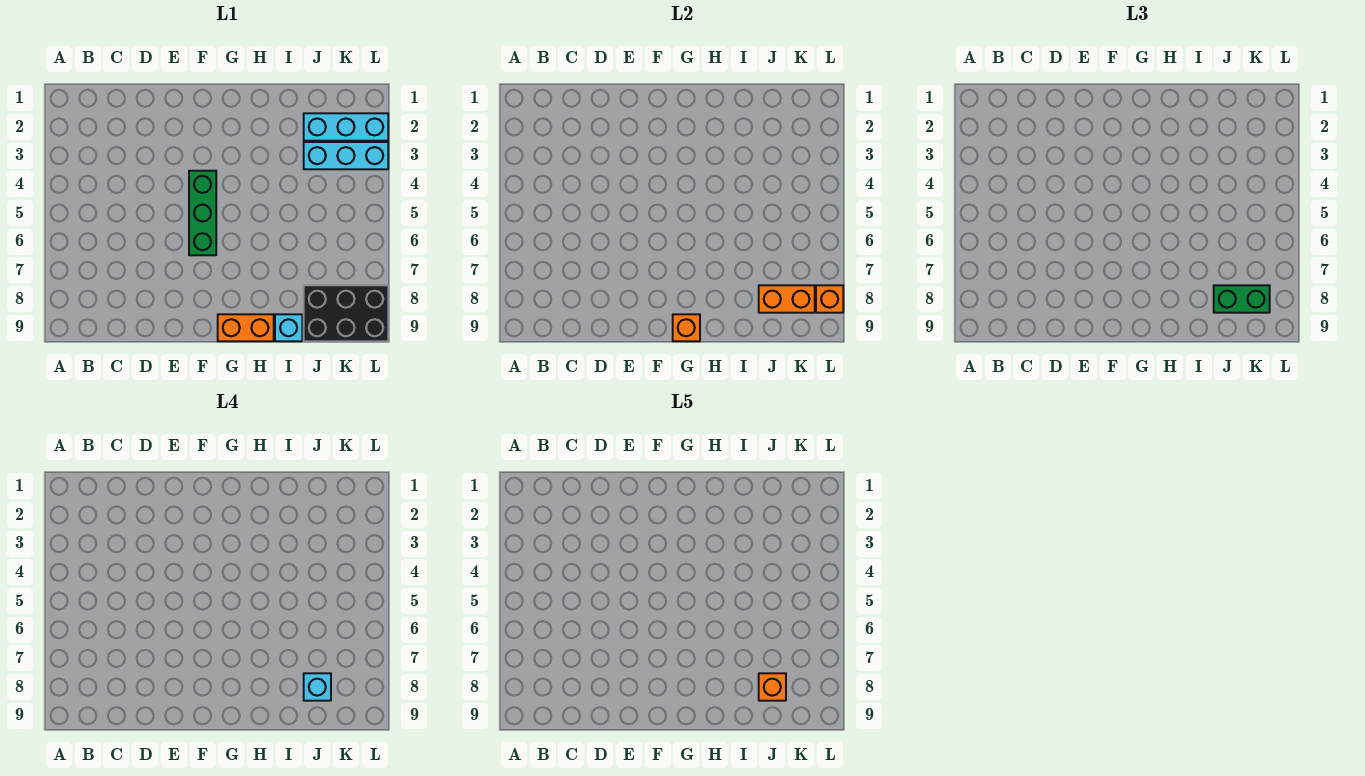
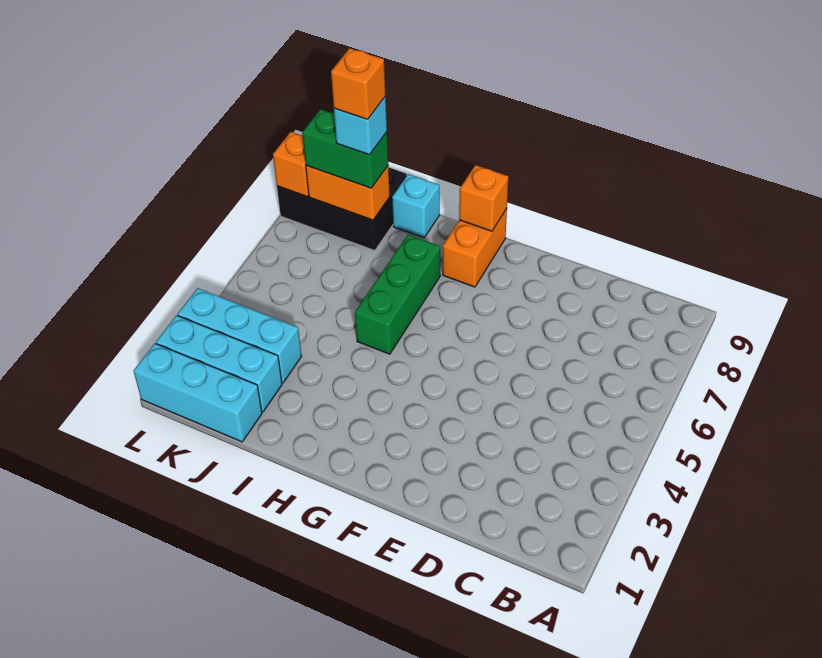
green brick F4:F6 level 1 -> green brick H5:H7 level 1
orange brick G9:H9 level 1 -> orange brick G8:G9 level 1
none -> cyan brick J1:L1 level 1

